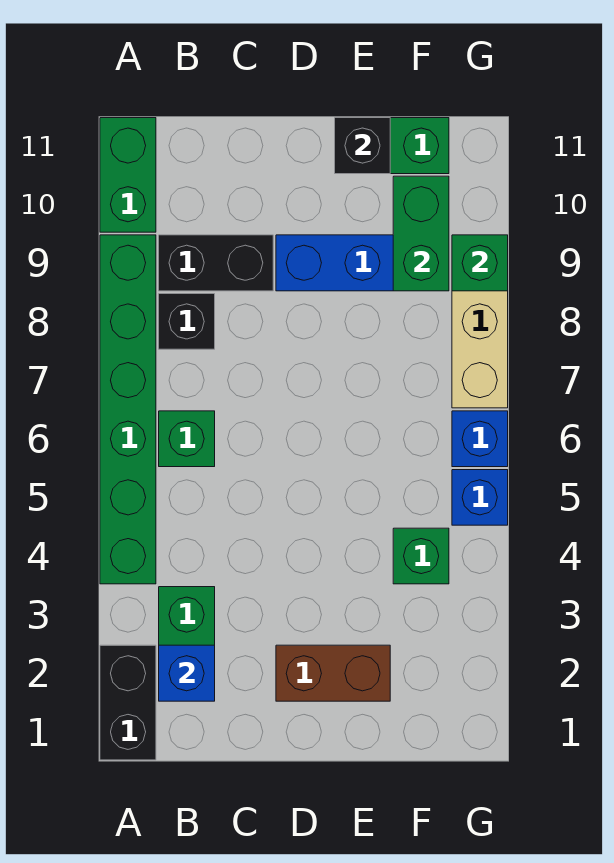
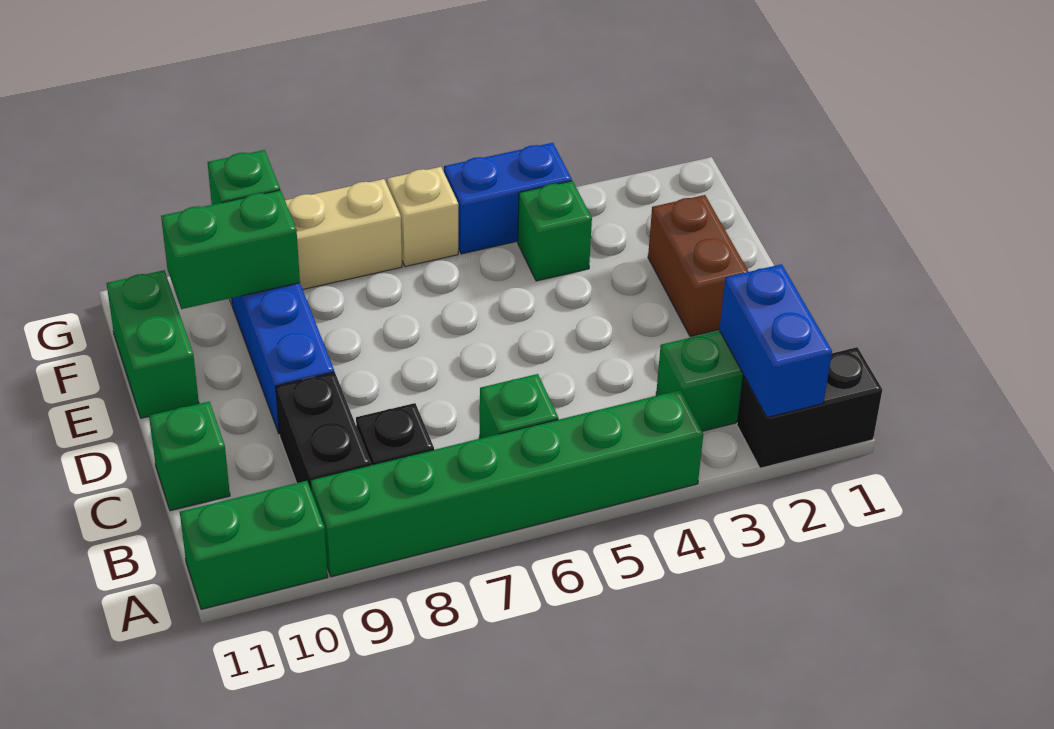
blue brick B2 level 2 -> blue brick A2:B2 level 2
none -> green brick C11 level 1
black brick E11 level 2 -> none
blue brick G5 level 1 -> blue brick G4:G5 level 1
blue brick G6 level 1 -> tan brick G6 level 1

